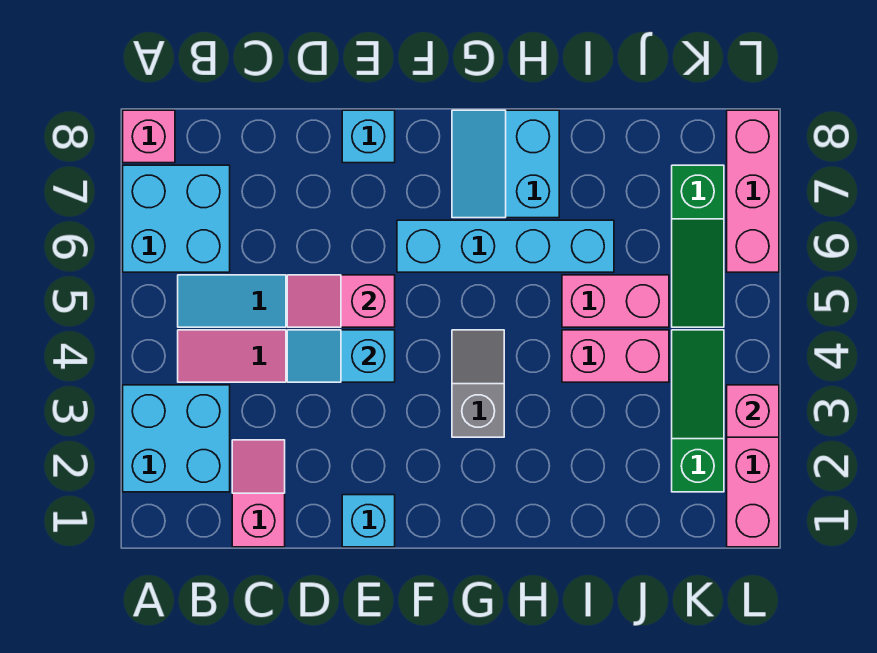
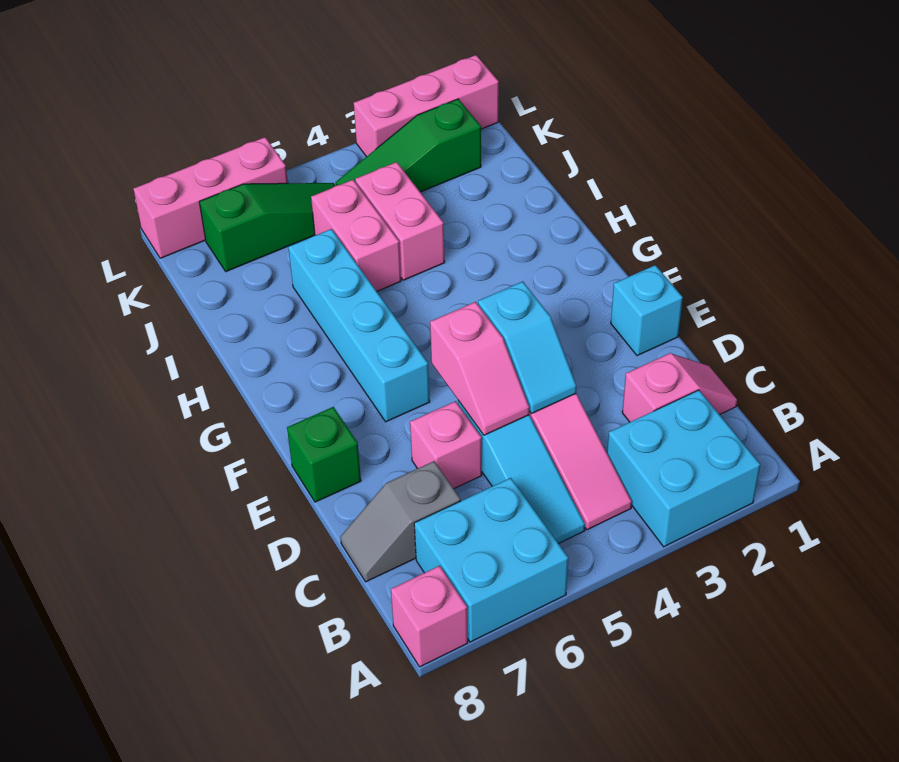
pink slope C1:C2 level 1 top 1 -> pink slope C1:C2 level 1 top 2
cyan brick E8 level 1 -> green brick E8 level 1
grey slope G3:G4 level 1 top 3 -> grey slope C7:C8 level 1 top 7
cyan slope G7:H8 level 1 top H -> none
pink brick L3 level 2 -> pink brick D6 level 1

